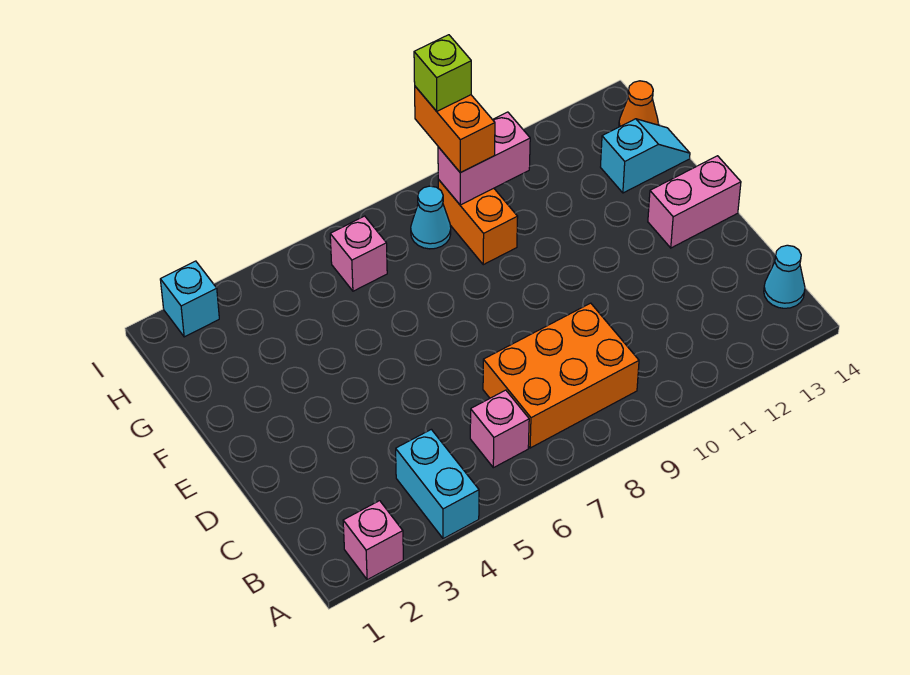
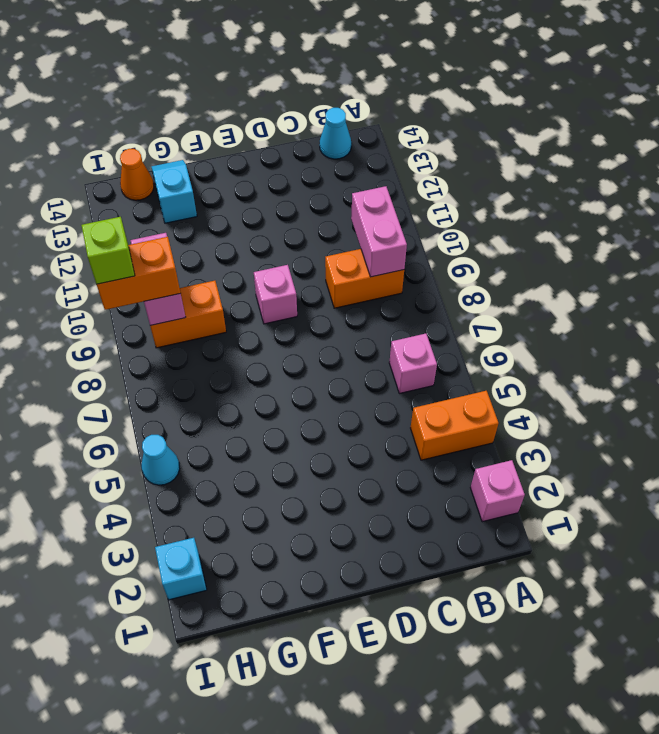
cyan brick A4:B4 level 1 -> orange brick A4:B4 level 1
orange brick B7:C9 level 1 -> orange brick B9:C9 level 1
pink brick E13:E14 level 1 -> pink brick B9:B10 level 2
pink brick H6 level 1 -> pink brick E9 level 1
cyan cone H8 level 1 -> cyan cone I5 level 1

